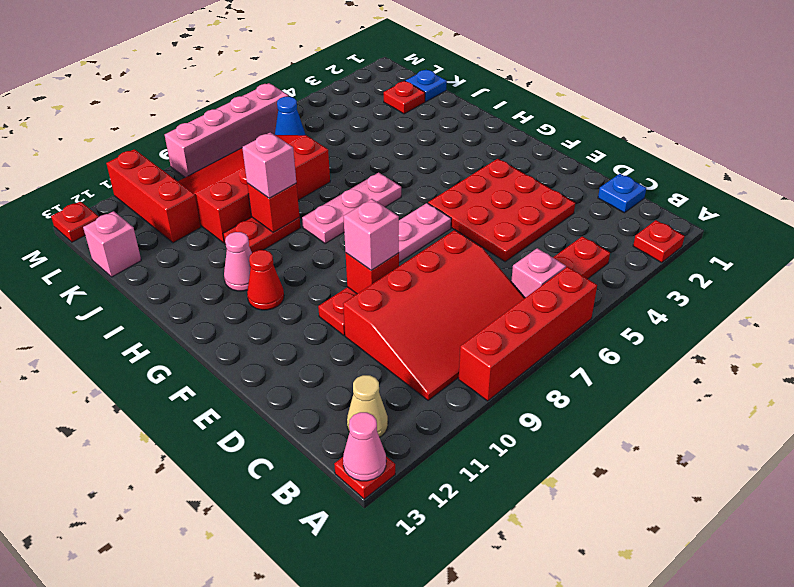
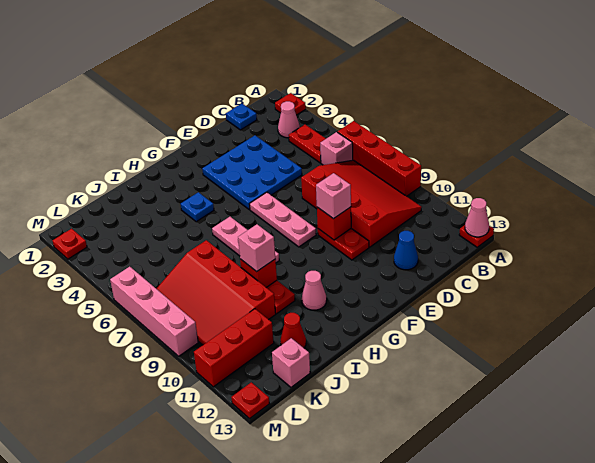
none -> pink cone B3 level 1
tan cone B12 level 1 -> none
red plate D3:F5 level 1 -> blue plate D3:F5 level 1
red cone G11 level 1 -> red cone J12 level 1
blue plate K1 level 1 -> blue plate H4 level 1
red plate K2 level 1 -> red plate M2 level 1
blue cone L6 level 1 -> blue cone D12 level 1

